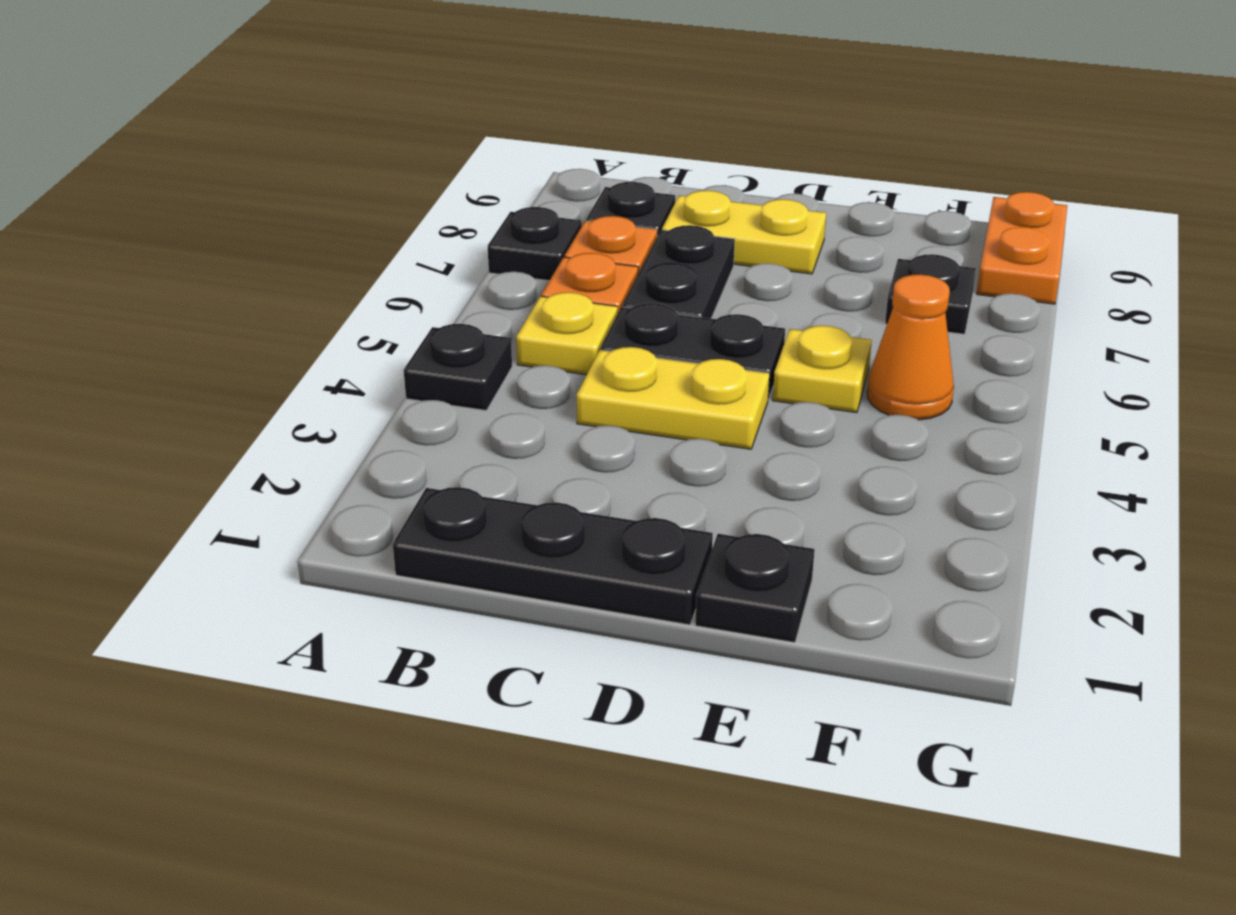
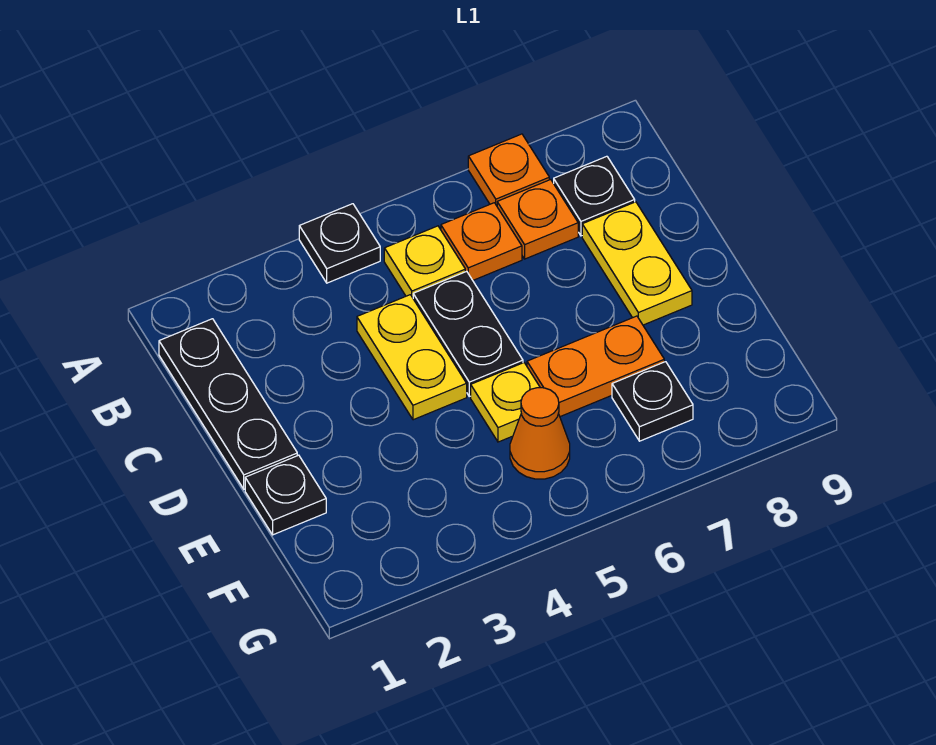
black plate A7 level 1 -> orange plate A7 level 1
black plate C6:C7 level 1 -> none
orange plate G8:G9 level 1 -> orange plate E6:E7 level 1

